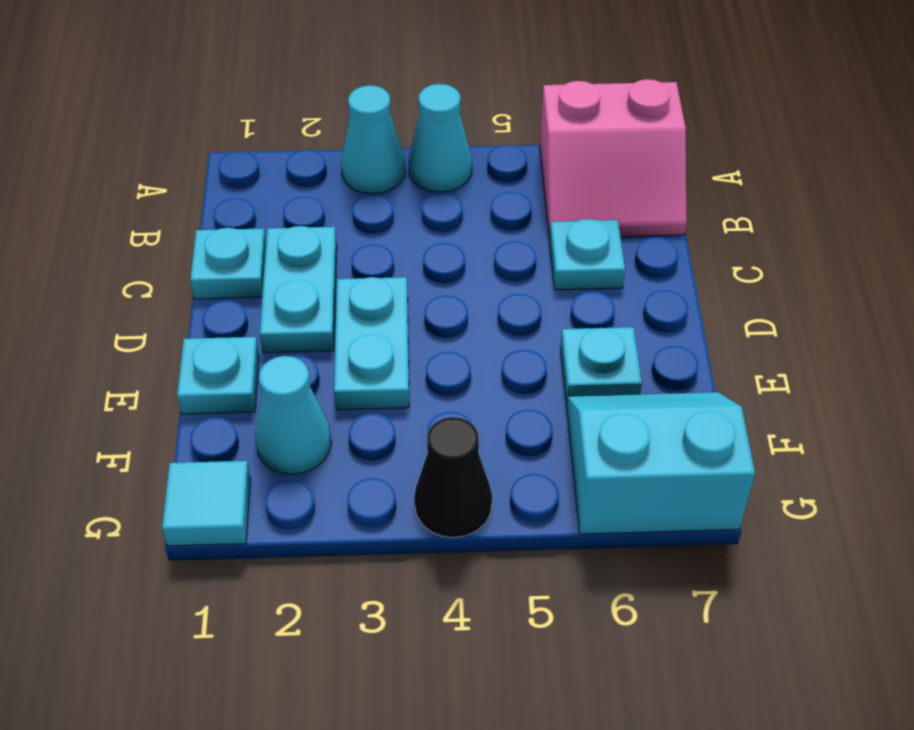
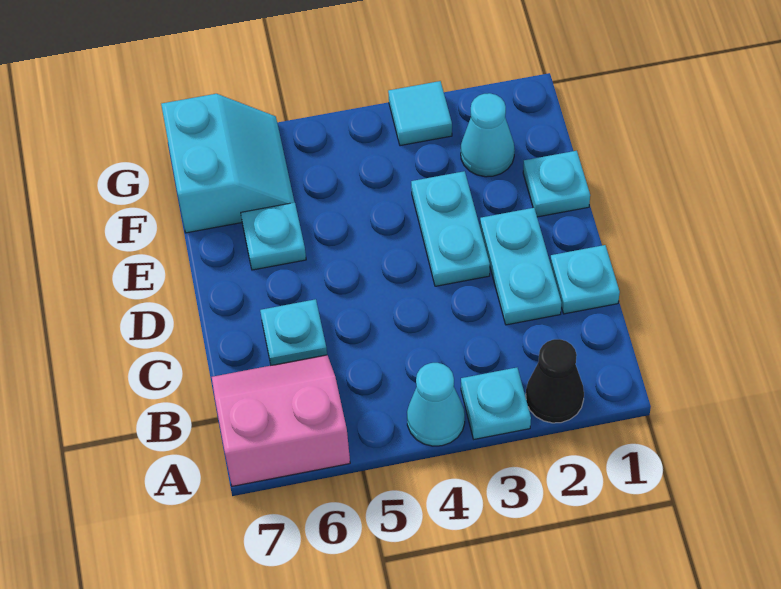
cyan cone A3 level 1 -> cyan plate A3 level 1
cyan slope F6:G7 level 1 top G -> cyan slope F6:G7 level 1 top 7
cyan tile G1 level 1 -> cyan tile G3 level 1
black cone G4 level 1 -> black cone A2 level 1

